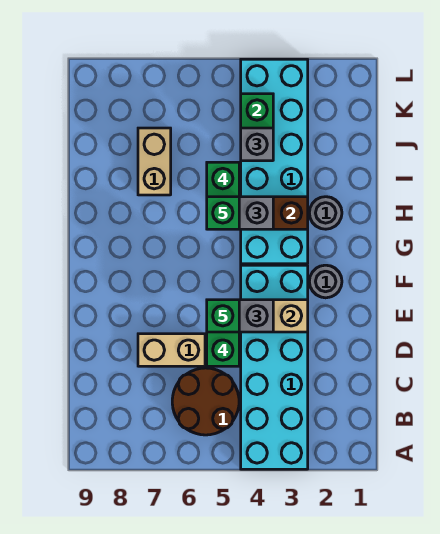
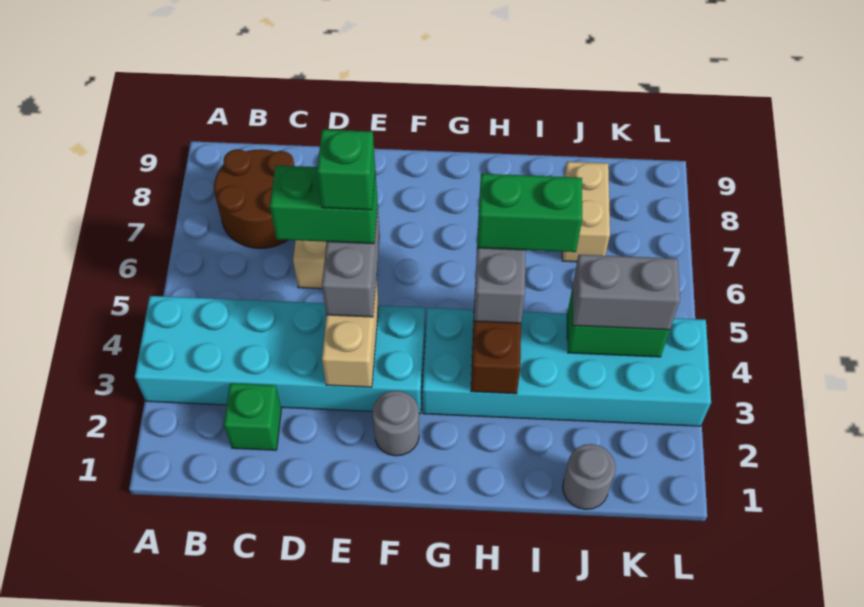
brown round brick B5:C6 level 1 -> brown round brick B7:C8 level 1
grey round brick H2 level 1 -> grey round brick J1 level 1
green brick H5 level 5 -> green brick C2 level 1
tan brick I7:J7 level 1 -> tan brick J7:J8 level 1
grey brick J4 level 3 -> grey brick J4:K4 level 3

